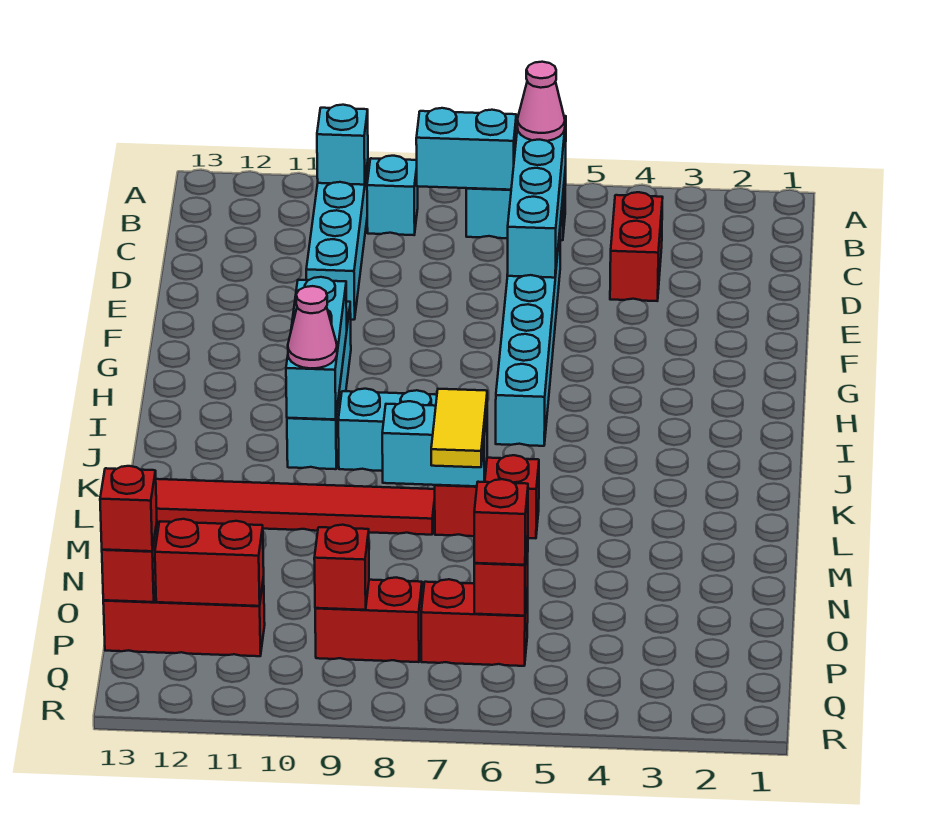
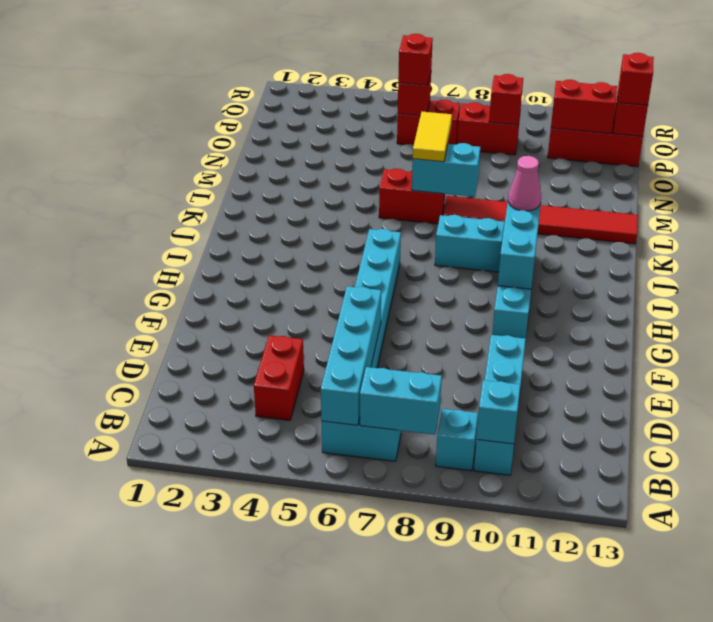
pink cone B6 level 3 -> none

